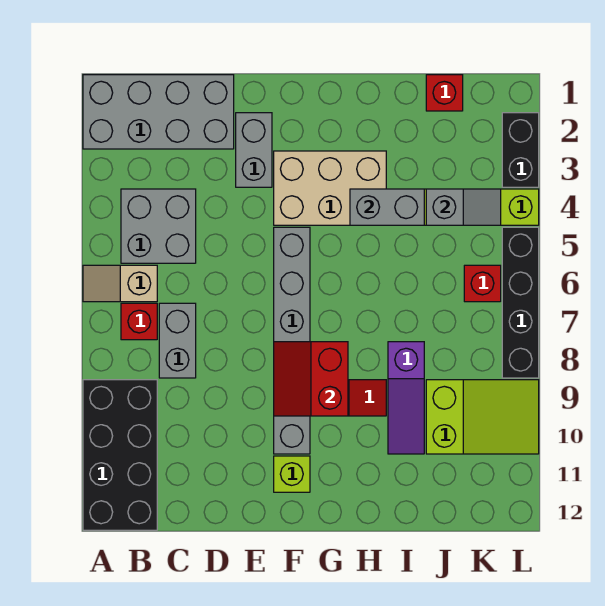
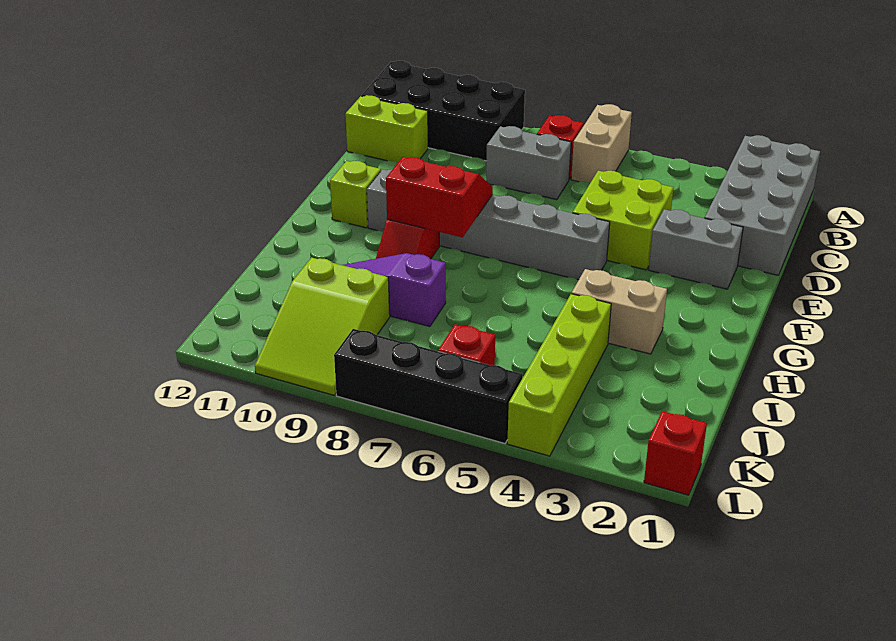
tan slope A6:B6 level 1 top B -> tan brick A6:B6 level 1
grey brick B4:C5 level 1 -> none
none -> lime brick C11:C12 level 1
none -> lime brick D4:E5 level 1
tan brick F3:H4 level 1 -> tan brick H3:H4 level 1
grey brick H4:I4 level 2 -> none
red brick J1 level 1 -> red brick L1 level 1
grey slope J4:K4 level 2 top J -> none
black brick L2:L3 level 1 -> none

